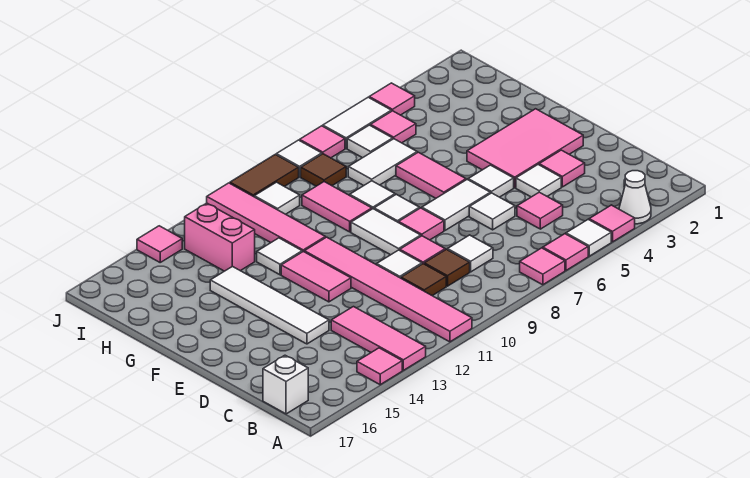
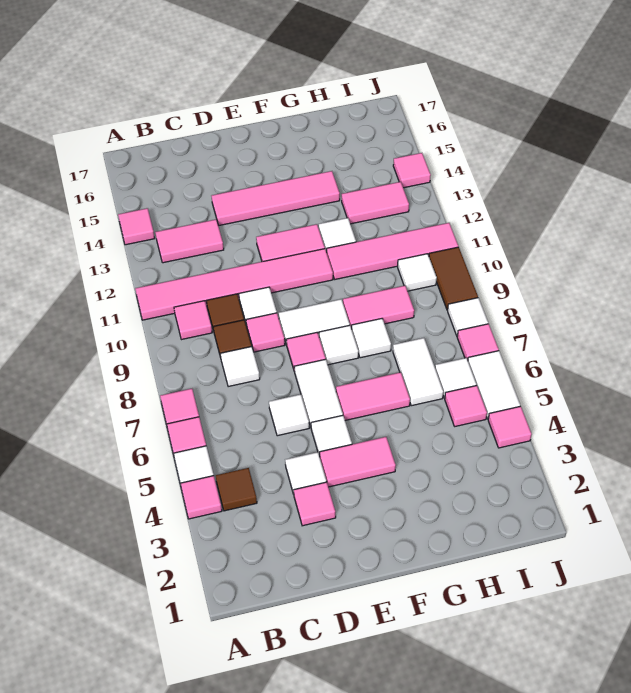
white cone A3 level 1 -> none
pink tile A13:C13 level 1 -> pink tile B13:C13 level 1
white brick B17 level 1 -> none
pink tile C5 level 1 -> pink tile B10 level 1
white tile D14:G14 level 1 -> pink tile D14:G14 level 1
pink tile E2:F4 level 1 -> pink tile E4:F4 level 1
pink brick H13:I13 level 1 -> pink tile H13:I13 level 1
brown tile I8 level 1 -> brown tile B4 level 1

